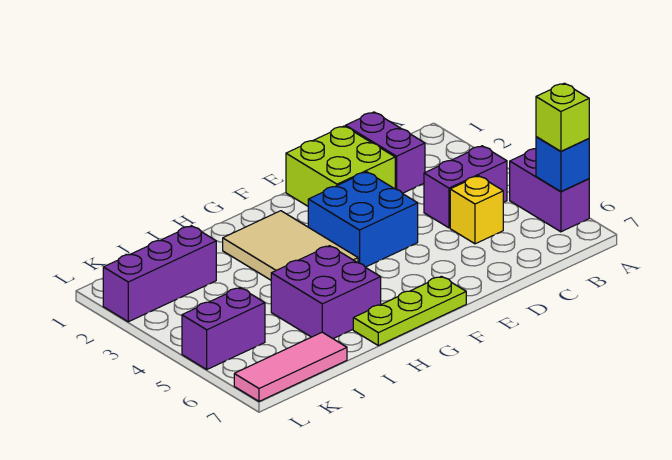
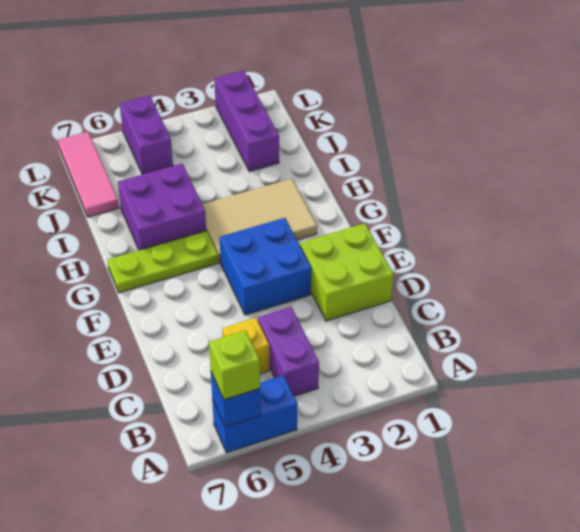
purple brick A5:A6 level 1 -> blue brick A5:A6 level 1
purple brick C1:C2 level 1 -> none
lime plate F7:H7 level 1 -> lime plate G5:G7 level 1

